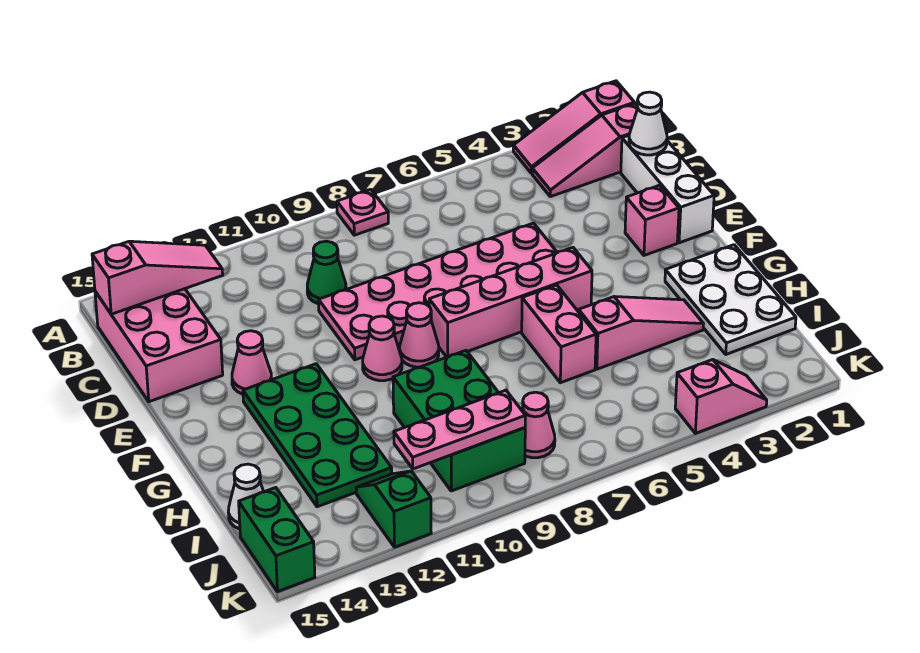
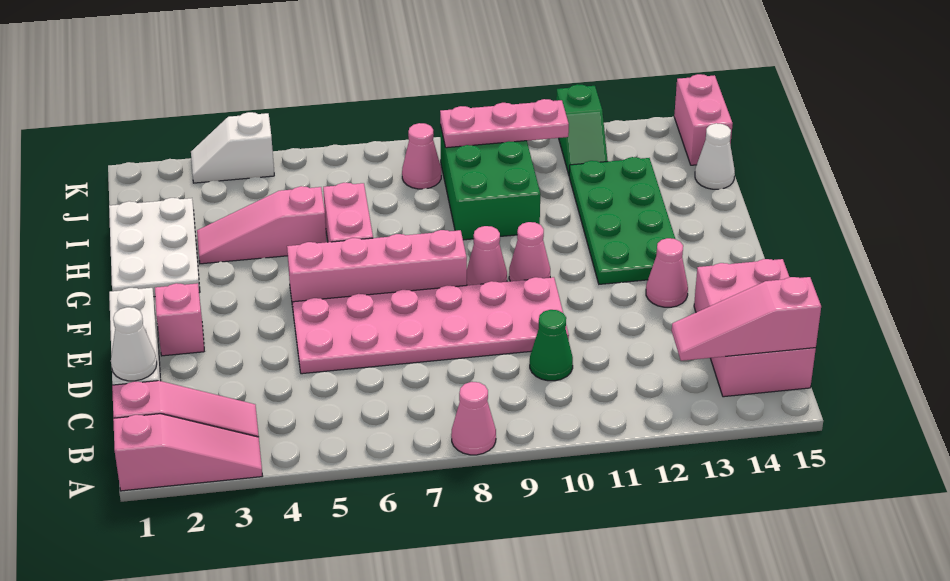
pink plate A8 level 1 -> pink cone A8 level 1
green brick J15:K15 level 1 -> pink brick J15:K15 level 1
pink slope K3:K4 level 1 top 4 -> white slope K3:K4 level 1 top 4

